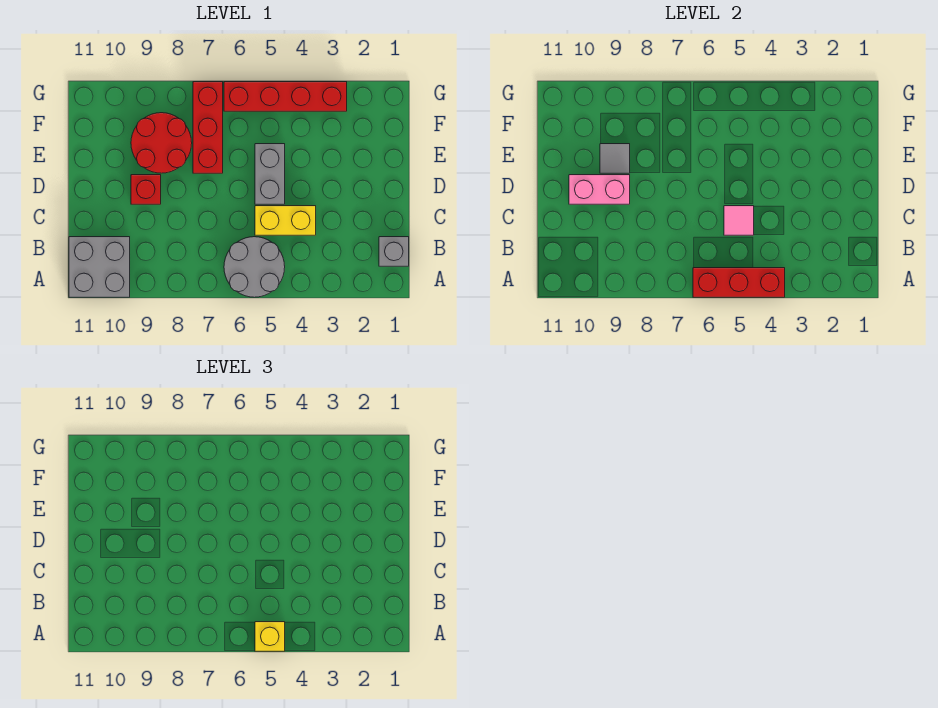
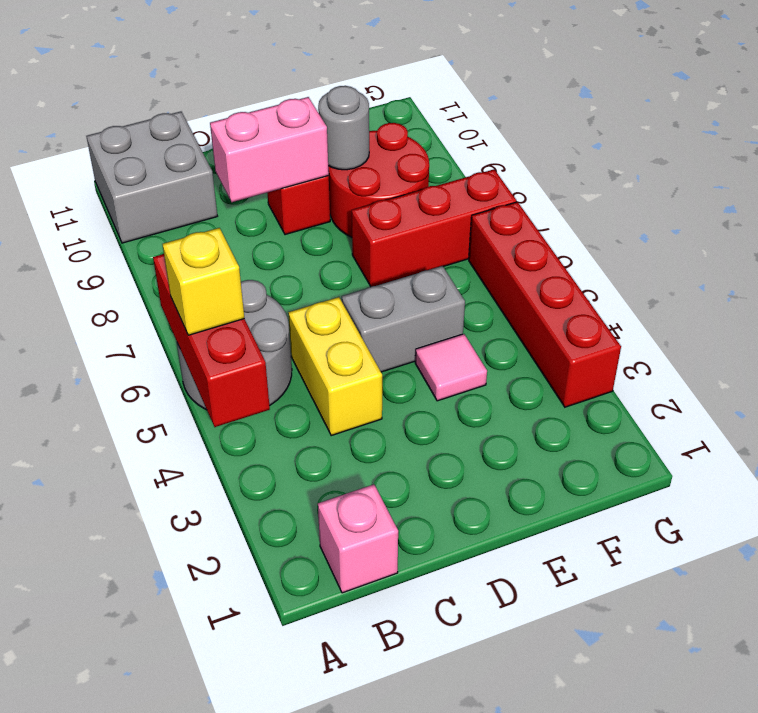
grey brick B1 level 1 -> pink brick B1 level 1
pink tile C5 level 2 -> pink tile E4 level 1
pink brick D9:D10 level 2 -> pink brick C9:D9 level 2
grey tile E9 level 2 -> grey round brick E9 level 2

